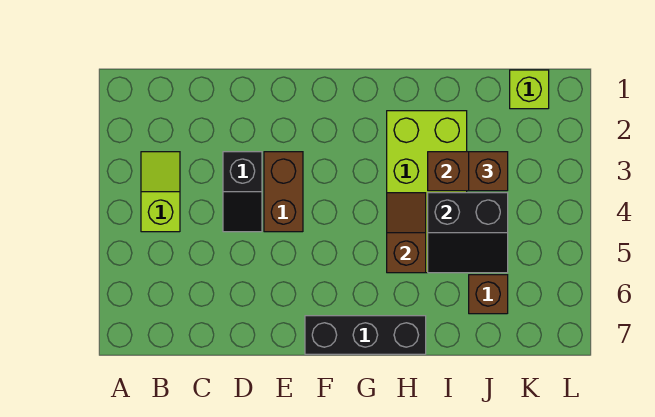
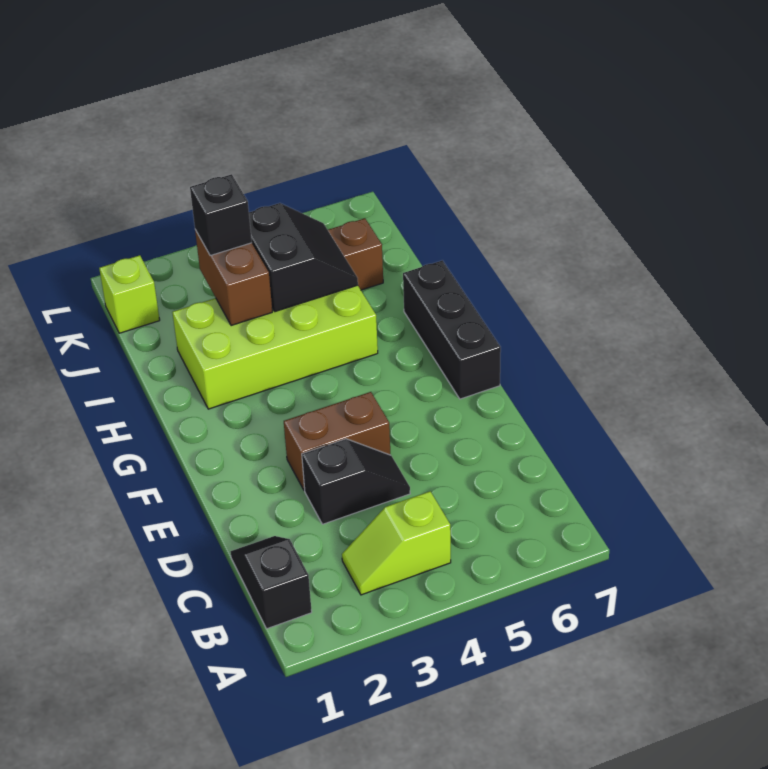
none -> black slope B1:C1 level 1 top B
brown slope H4:H5 level 2 top 5 -> none
brown brick J3 level 3 -> black brick J3 level 3

